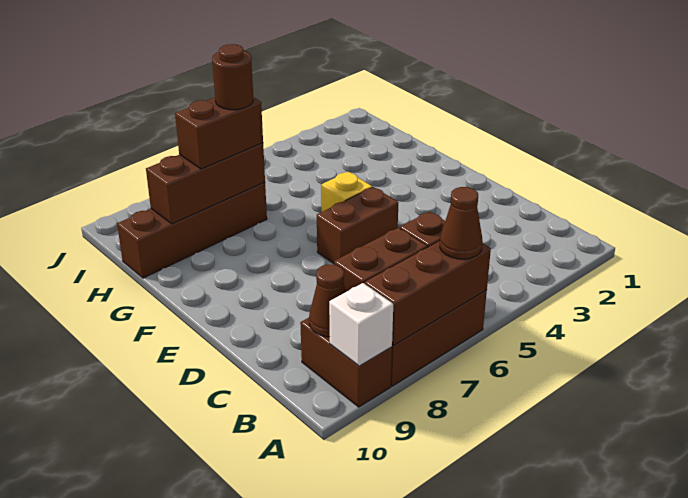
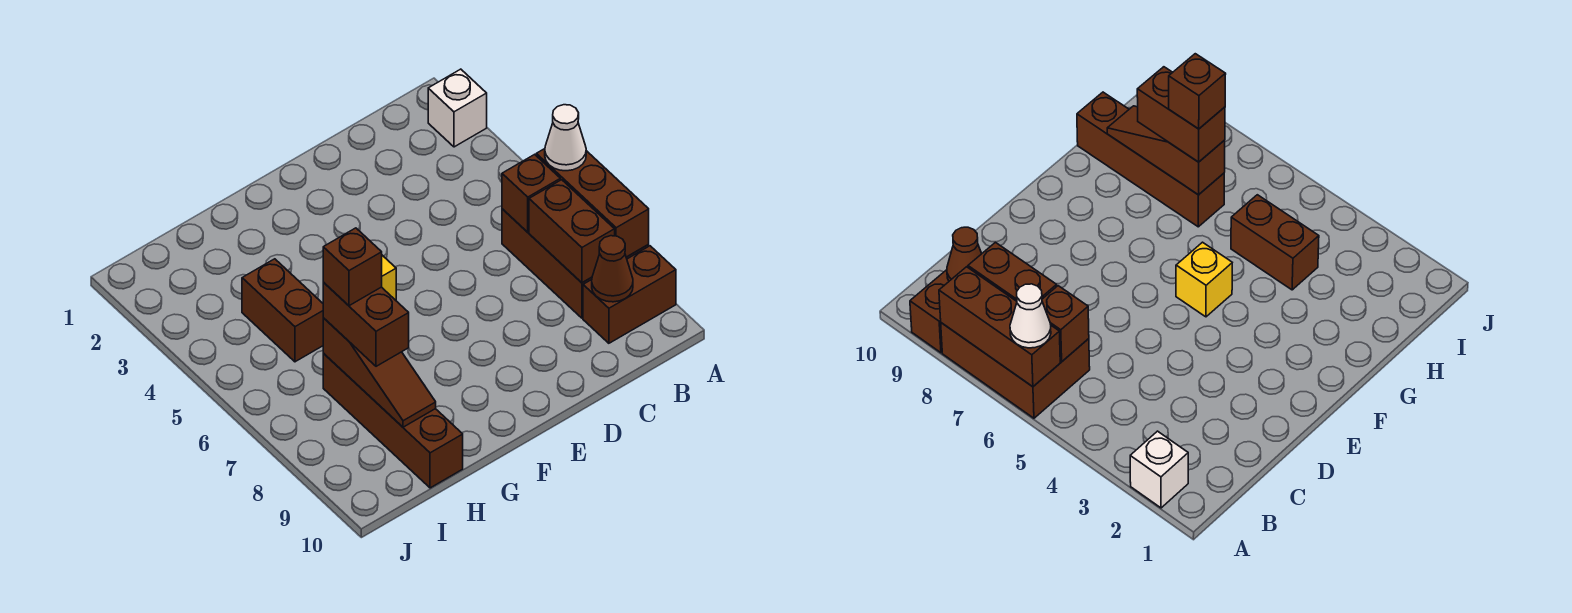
brown cone A6 level 3 -> white cone A6 level 3
white brick A9 level 2 -> white brick A2 level 1
brown brick E5:E6 level 1 -> brown brick H4:H5 level 1
brown brick H7:H9 level 2 -> brown slope H7:H9 level 2 top 7
brown round brick H7 level 4 -> brown brick H7 level 4

